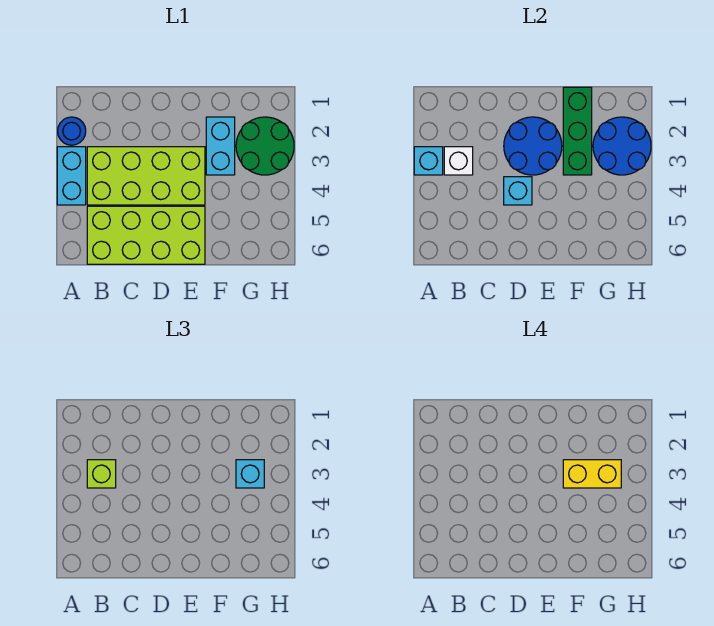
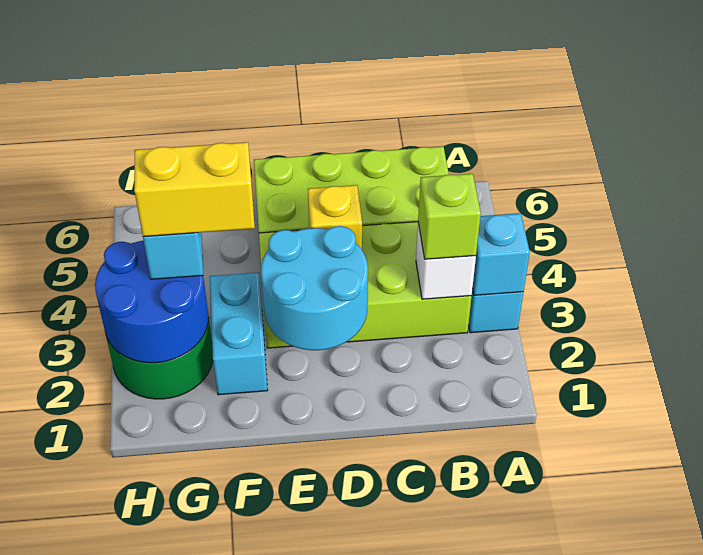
blue round brick A2 level 1 -> none
blue round brick D2:E3 level 2 -> cyan round brick D2:E3 level 2
cyan brick D4 level 2 -> yellow brick D4 level 2
green brick F1:F3 level 2 -> none

